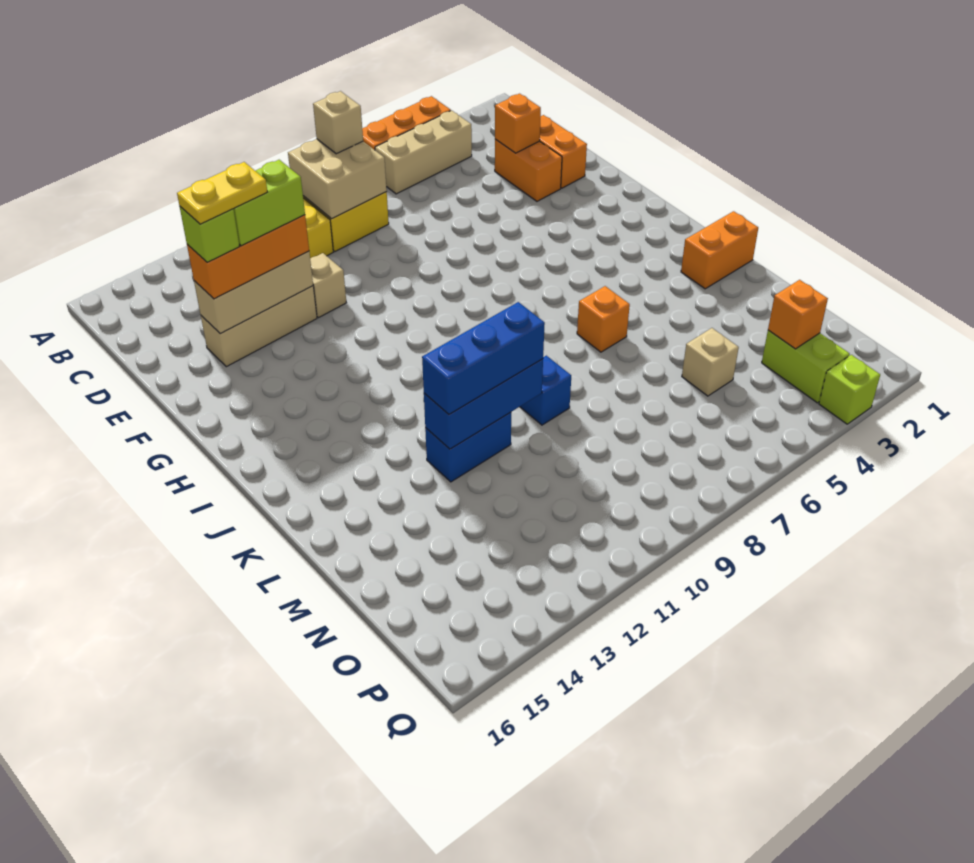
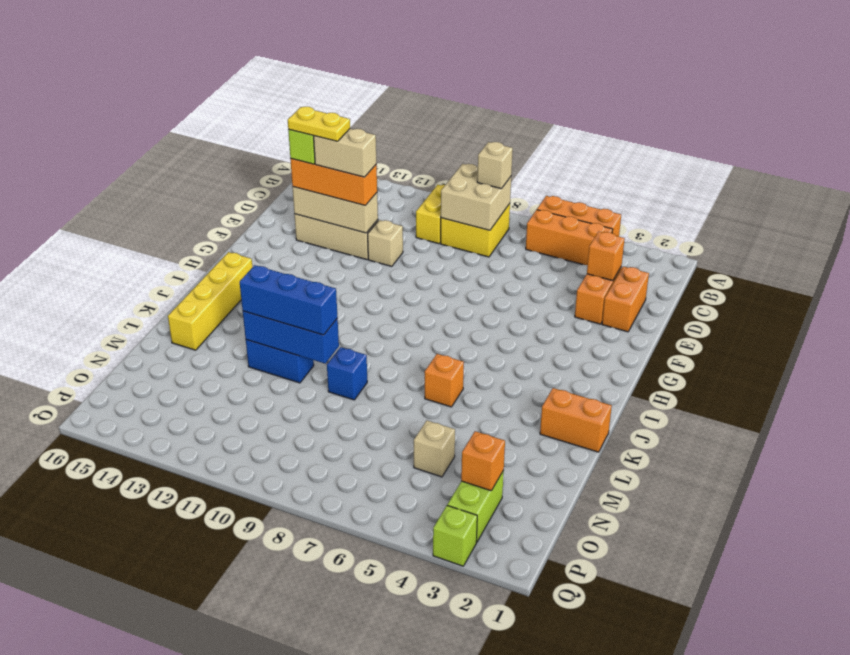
tan brick B4:B6 level 1 -> orange brick B4:B6 level 1
lime brick E12:E13 level 4 -> tan brick E12:E13 level 4
none -> yellow brick I15:L15 level 1

